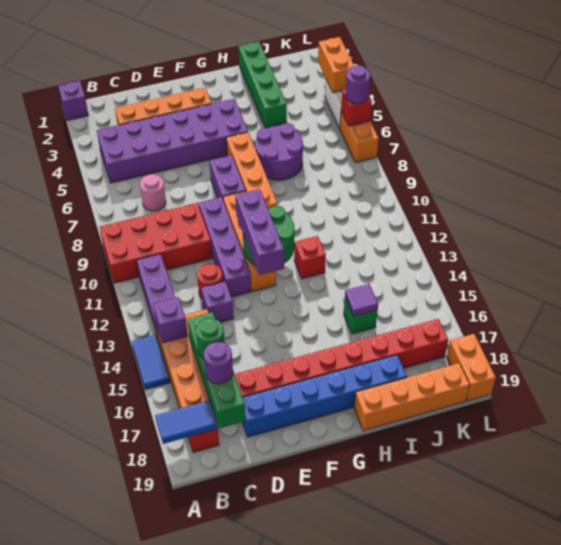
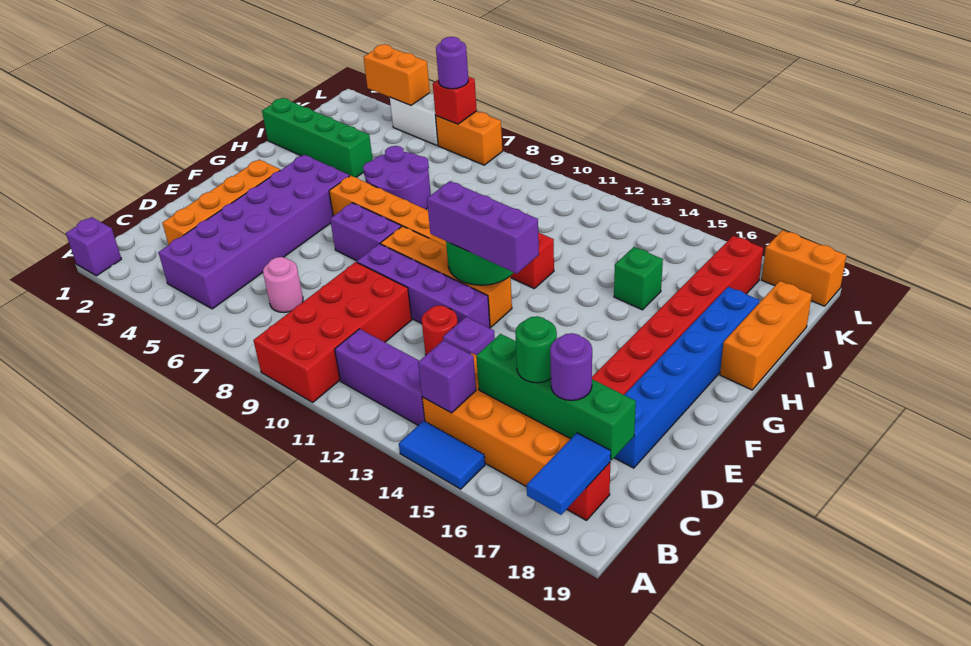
orange brick H19:K19 level 1 -> orange brick H19:J19 level 1
purple tile I15 level 2 -> none

